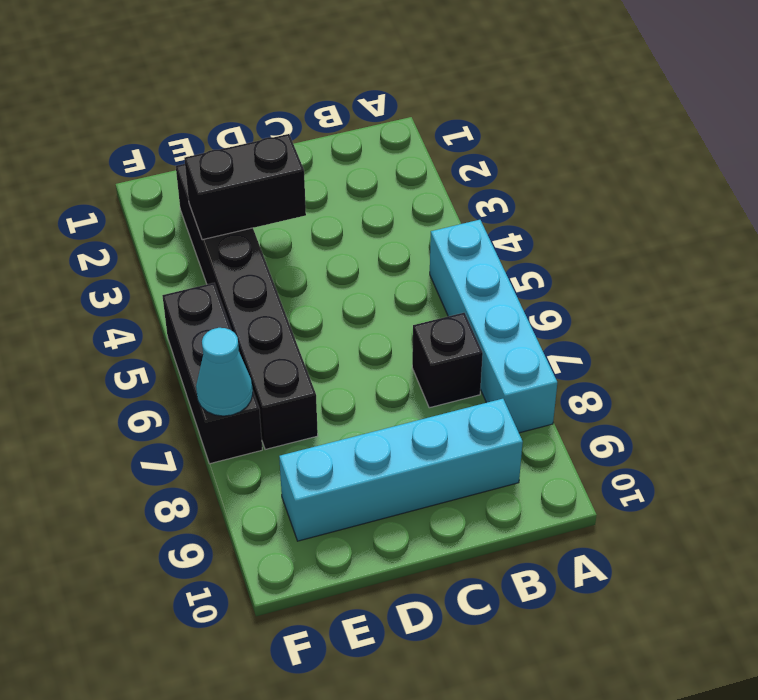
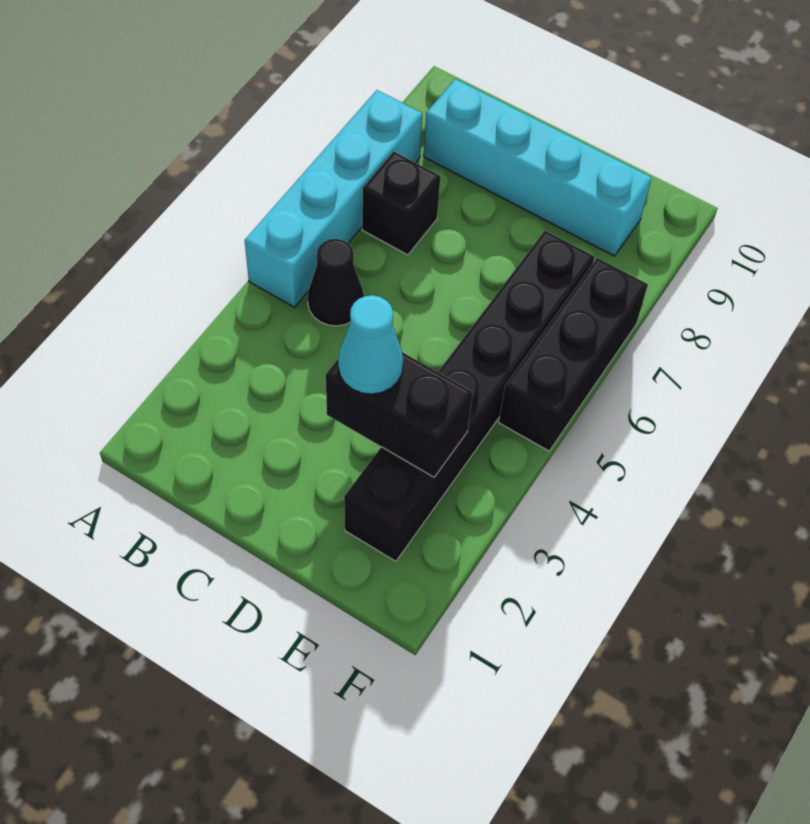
none -> black cone B5 level 1
cyan cone F7 level 2 -> cyan cone D3 level 3

